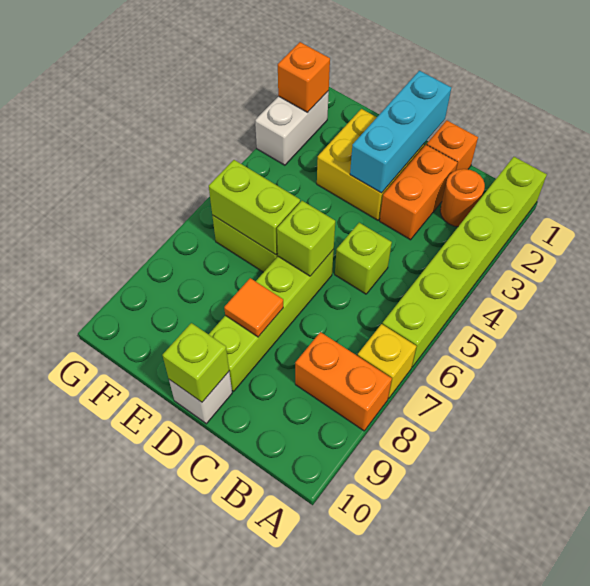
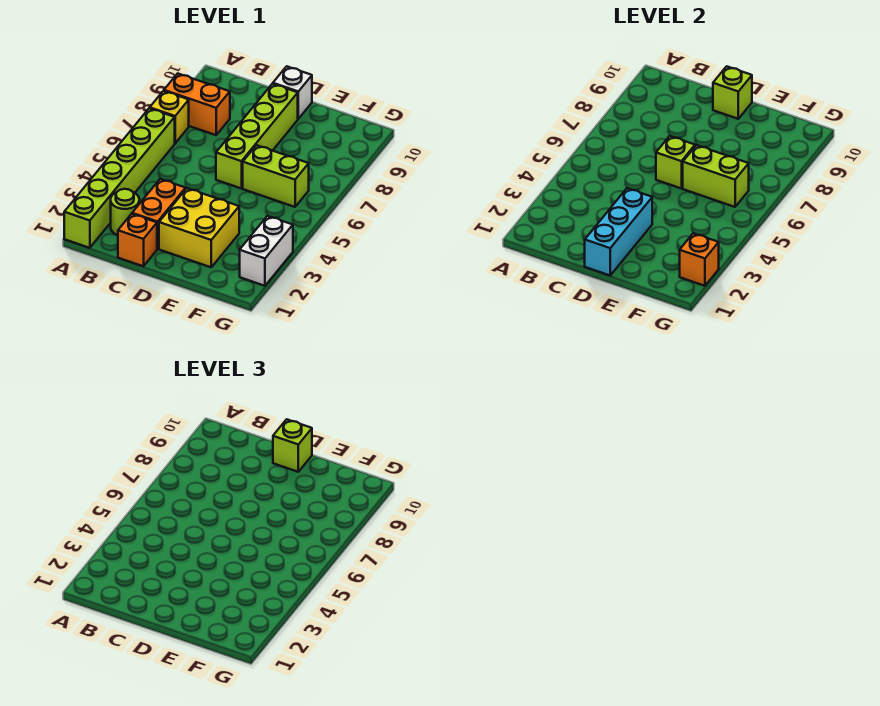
orange round brick B2 level 1 -> lime round brick B2 level 1
lime brick C5 level 1 -> lime brick D10 level 3
orange tile D8 level 2 -> none

